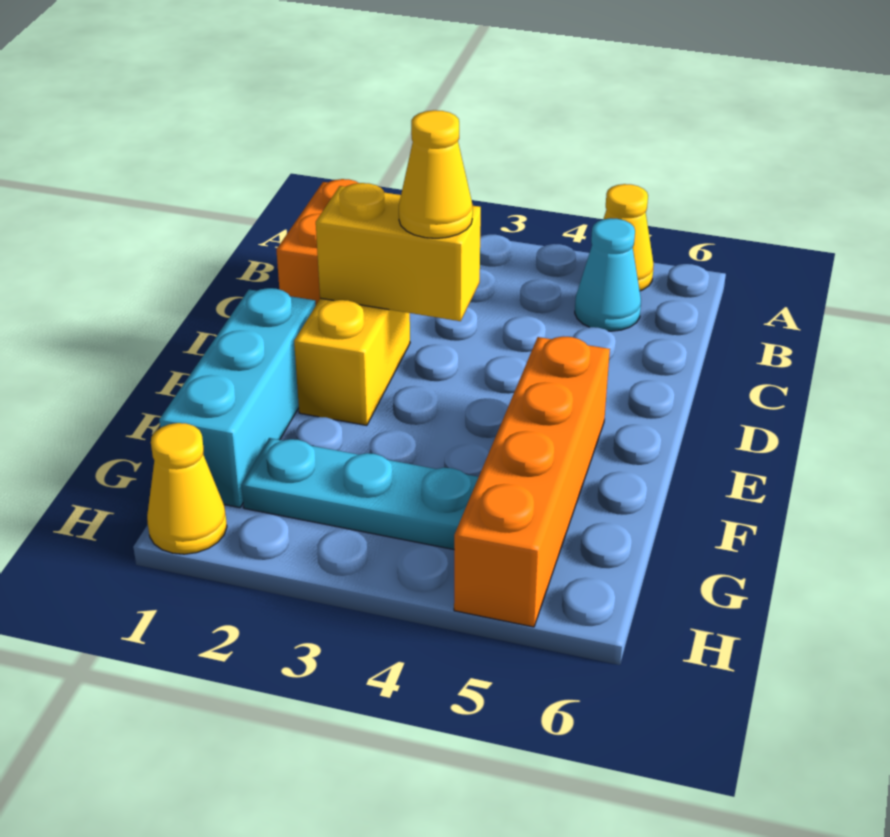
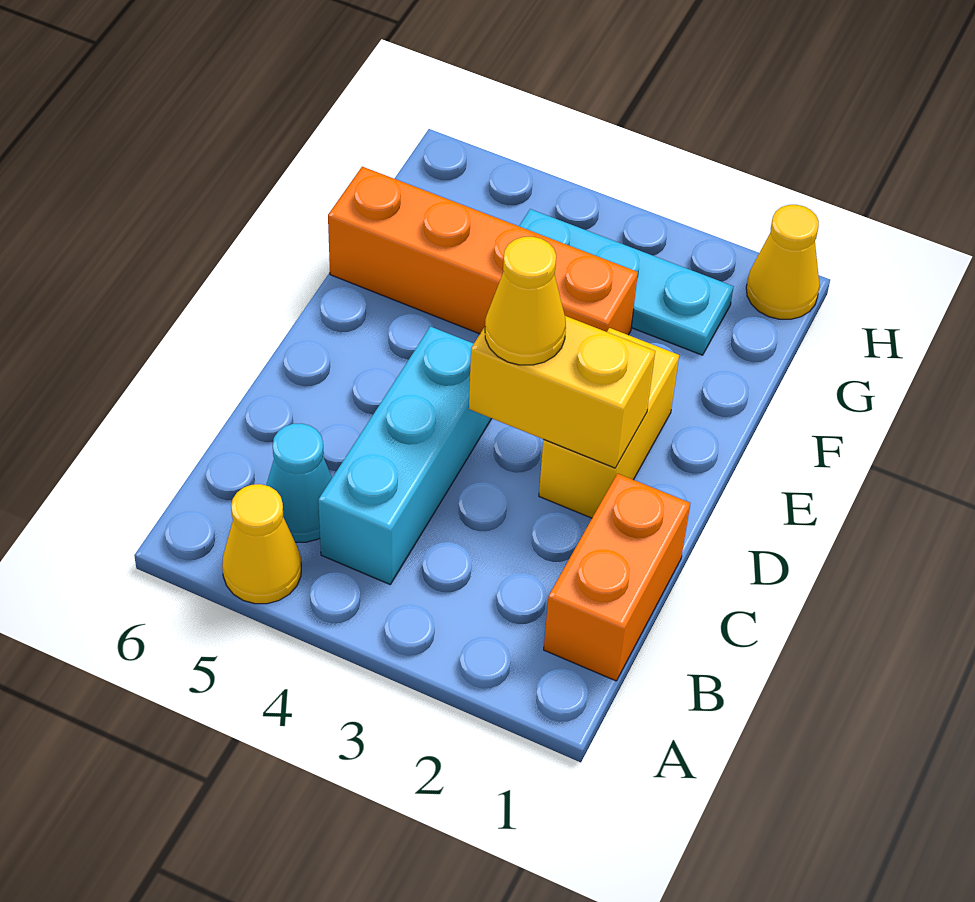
cyan brick E1:G1 level 1 -> cyan brick B4:D4 level 1
orange brick E5:H5 level 1 -> orange brick F3:F6 level 1

